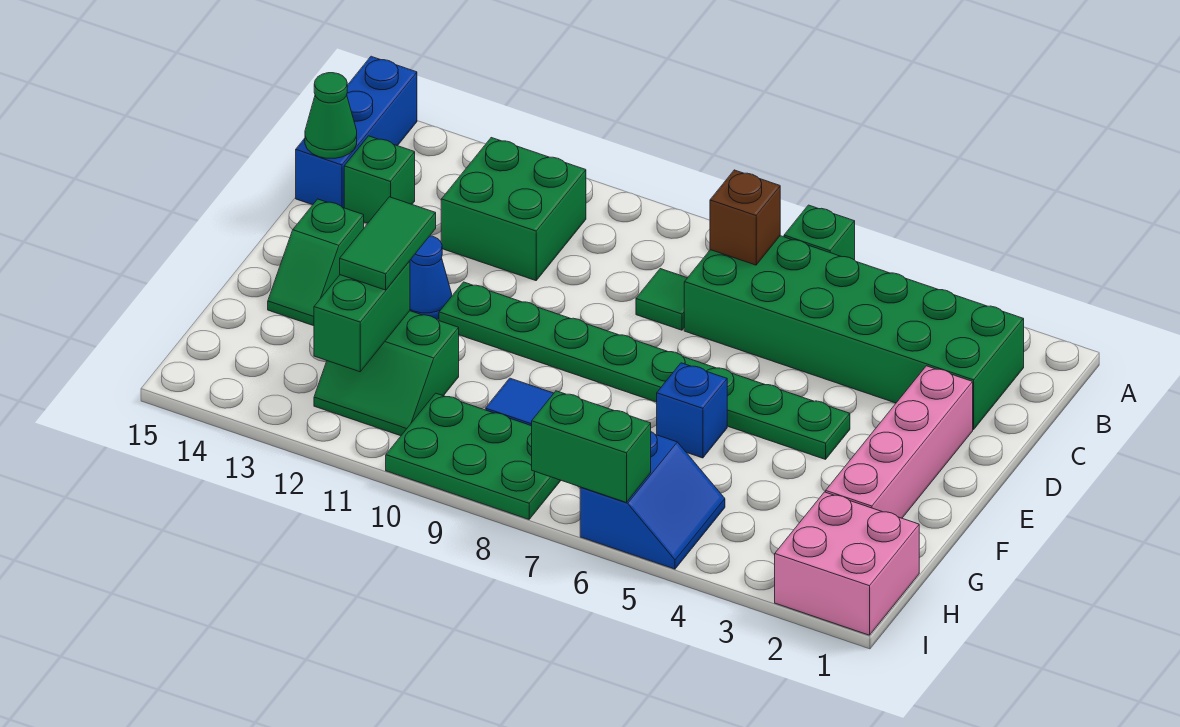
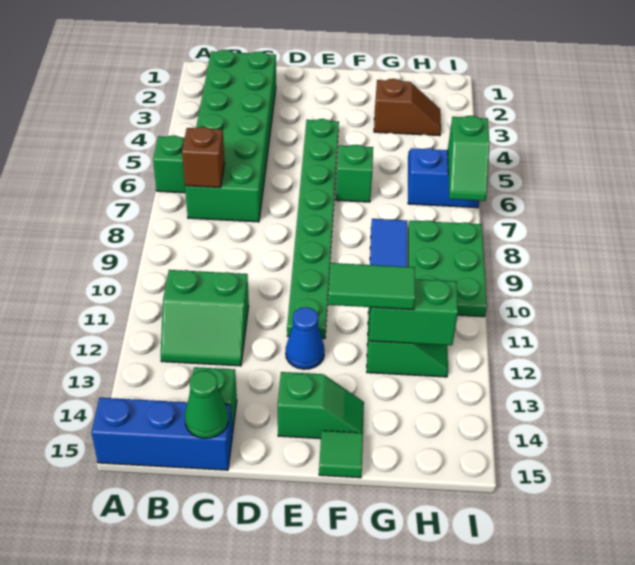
green brick B11:C12 level 1 -> green slope B11:C12 level 1 top 11
green tile C8 level 1 -> green tile F15 level 1
pink brick D2:G2 level 1 -> none
blue brick F6 level 1 -> green brick F6 level 1
none -> brown slope G3:H3 level 1 top G
pink brick H1:I2 level 1 -> none
green brick I6:I7 level 2 -> green slope I6:I7 level 2 top 6

